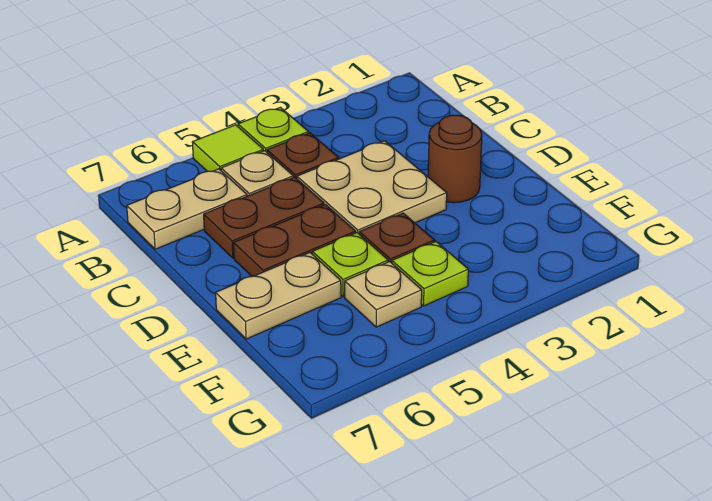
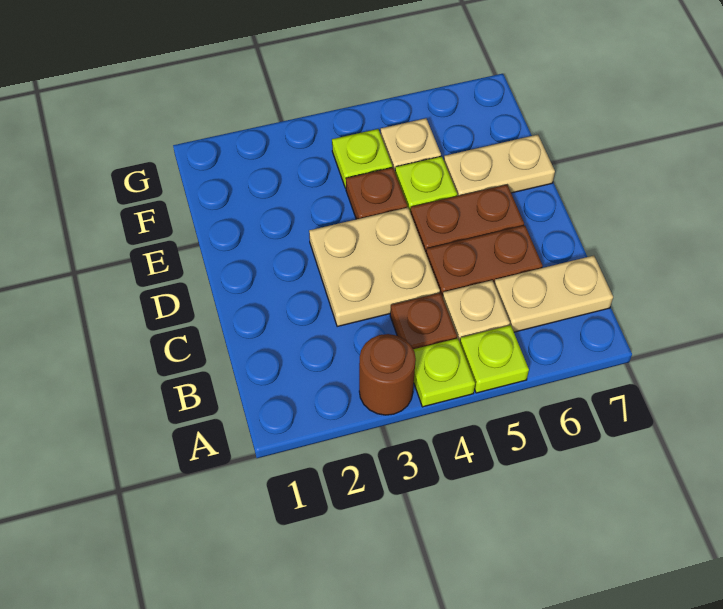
lime tile A5 level 1 -> lime plate A5 level 1
brown round brick D2 level 1 -> brown round brick A3 level 1

